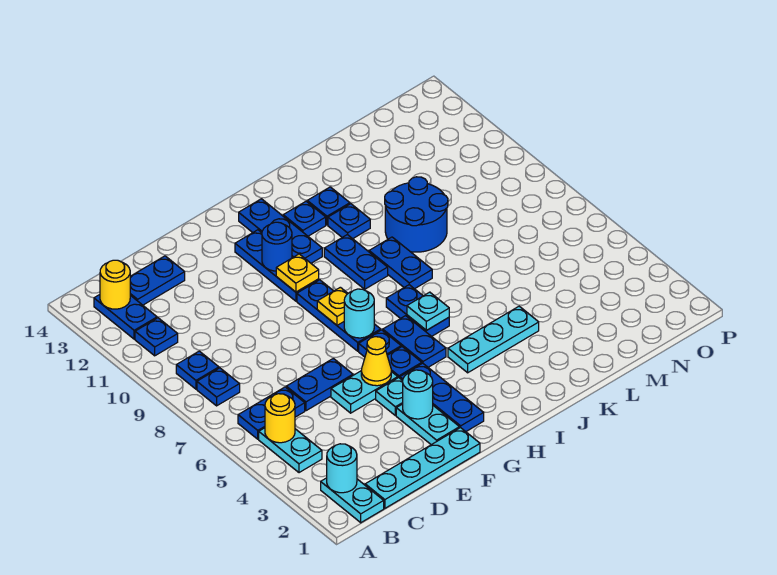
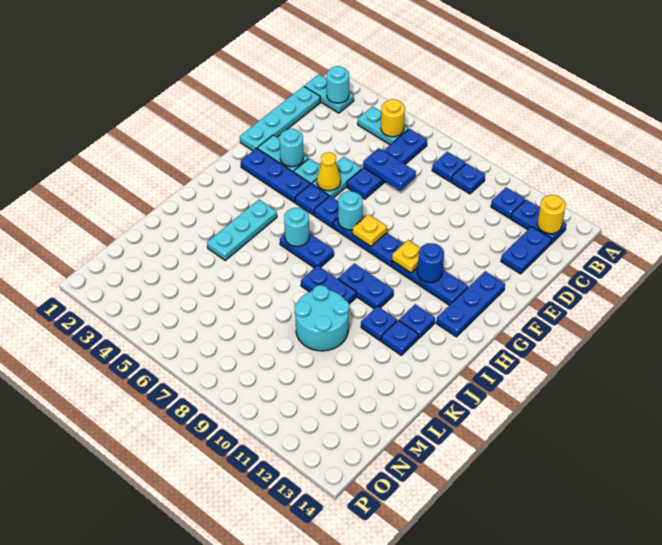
blue plate H5:H6 level 1 -> blue plate D6:D7 level 2
blue plate H11:H13 level 1 -> blue plate F13:H13 level 1
cyan plate I6 level 2 -> cyan round brick I6 level 2
blue round brick K9:L10 level 1 -> cyan round brick K9:L10 level 1

